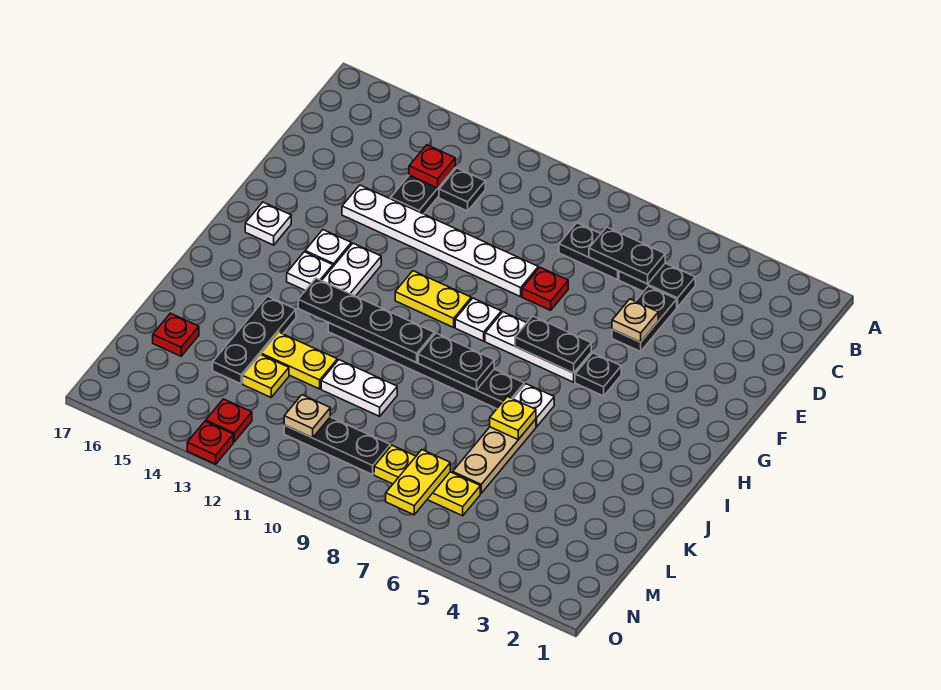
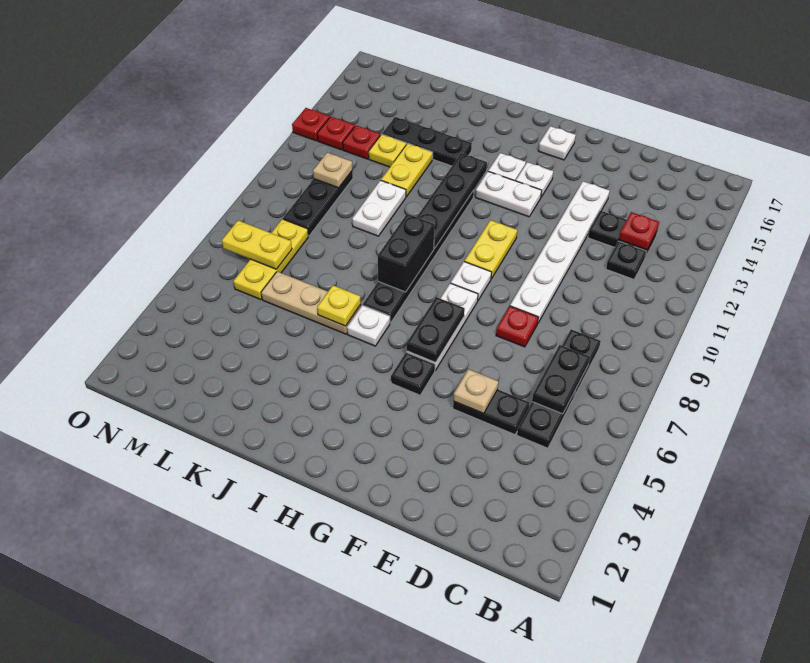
black plate I8:I9 level 2 -> black brick I8:I9 level 2
red plate L16 level 1 -> red plate M13 level 1

